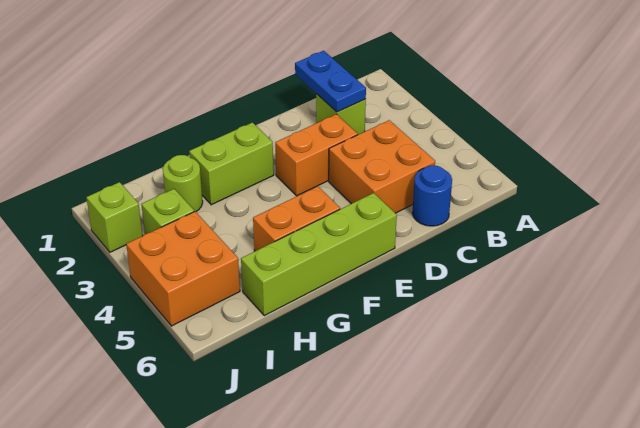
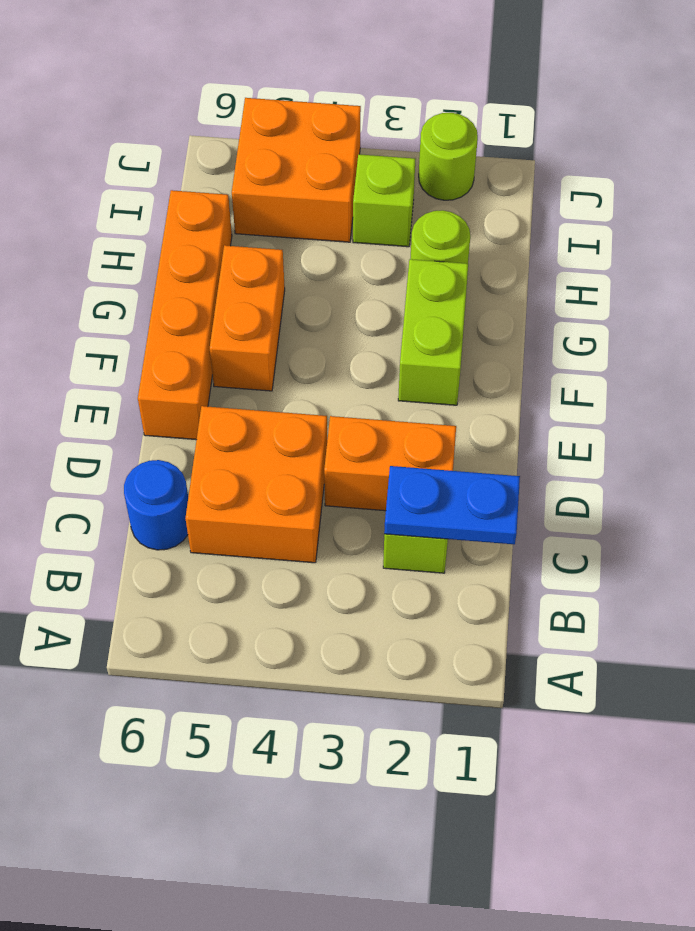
orange brick D3:E3 level 1 -> orange brick D2:D3 level 1
lime brick E6:H6 level 1 -> orange brick E6:H6 level 1
lime brick J2 level 1 -> lime round brick J2 level 1

